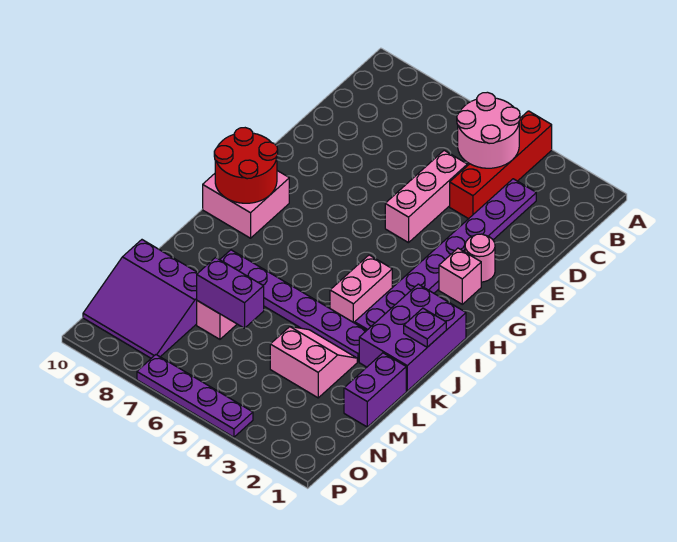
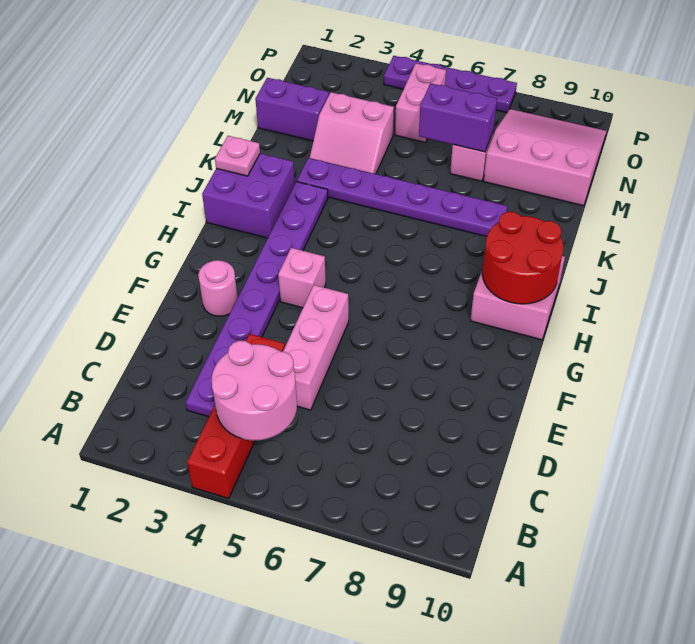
pink brick G2 level 1 -> pink brick G4 level 1
purple brick I1:K2 level 1 -> purple brick I1:J2 level 1
pink brick I4:J4 level 1 -> pink brick N5:O5 level 1
purple plate J1 level 2 -> pink plate J1 level 2
purple brick L1:M1 level 1 -> purple brick M1:M2 level 1
purple slope M8:O10 level 1 top M -> pink slope M8:O10 level 1 top M

